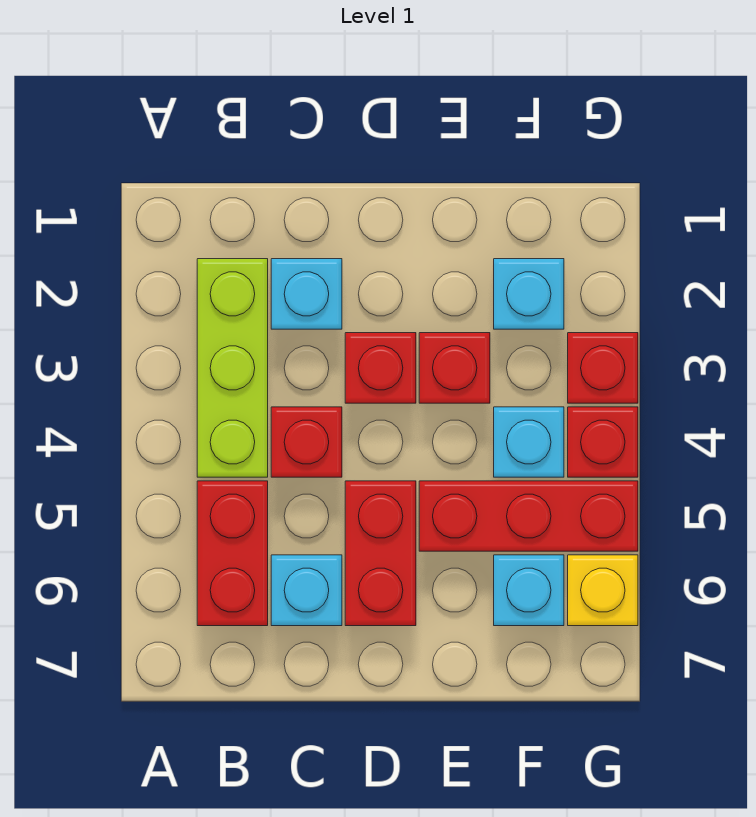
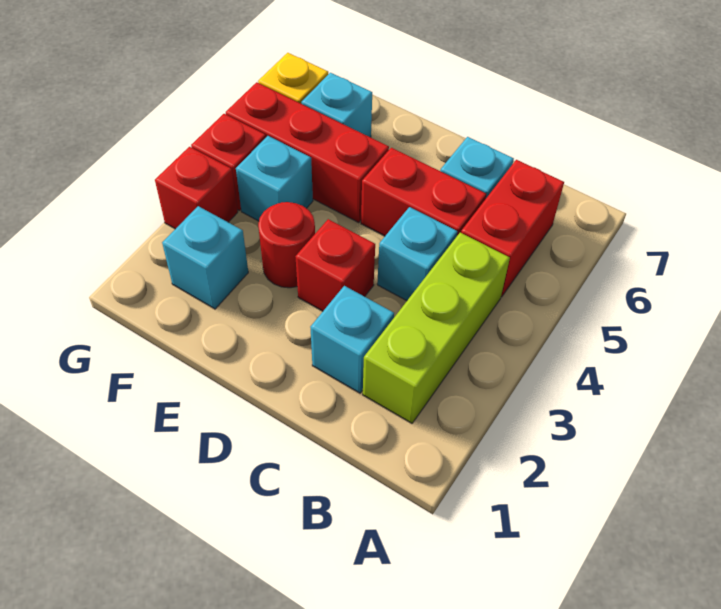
red brick C4 level 1 -> cyan brick C4 level 1
red brick D5:D6 level 1 -> red brick C5:D5 level 1
red brick E3 level 1 -> red round brick E3 level 1

